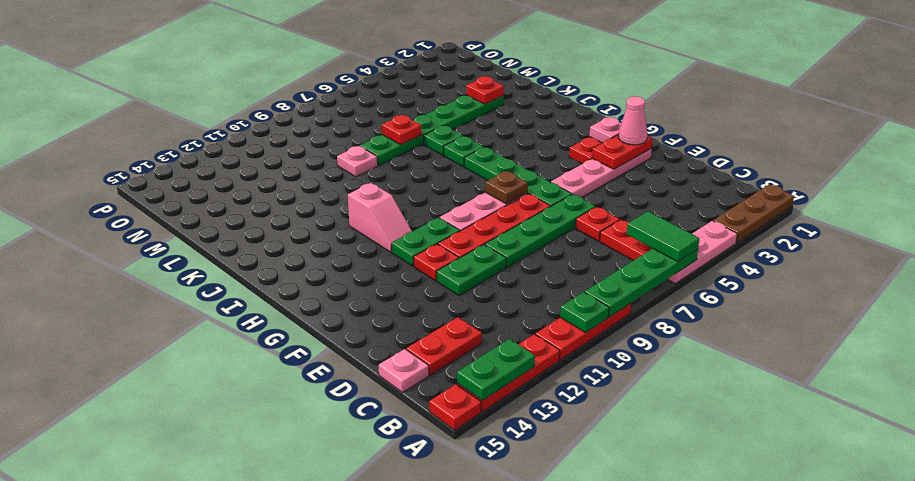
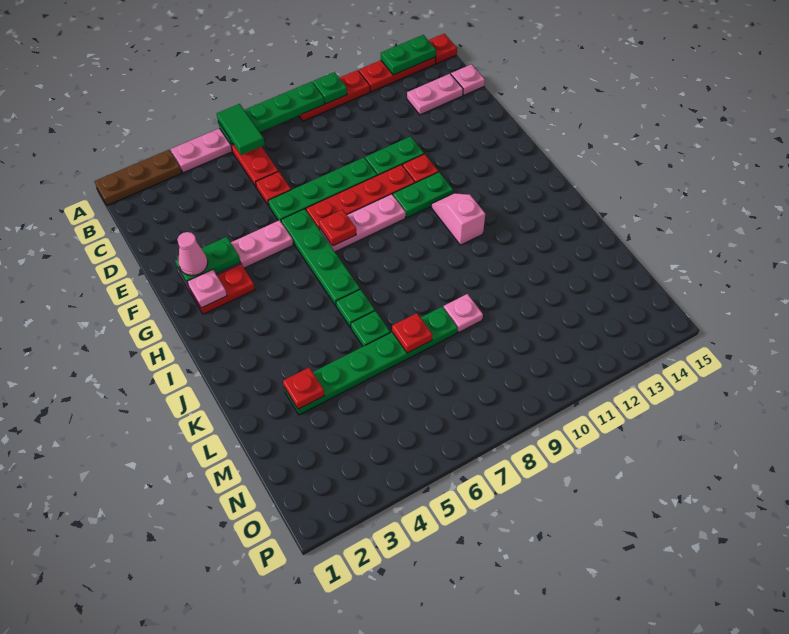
red plate C13:C14 level 1 -> pink plate C13:C14 level 1
red plate F2:F3 level 2 -> green plate F2:F3 level 2
brown plate G7 level 2 -> red plate G7 level 2

